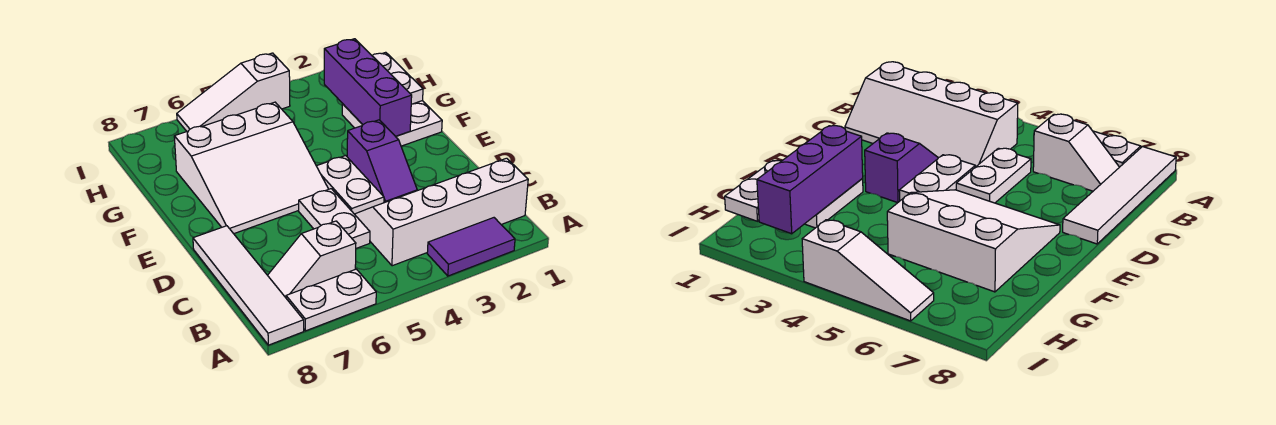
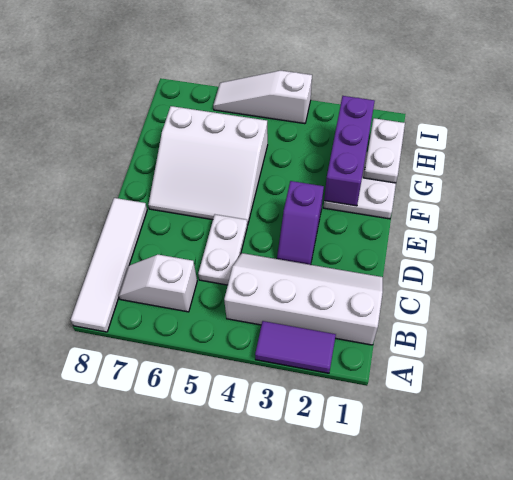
white plate A6:A7 level 1 -> none
white plate D4:E4 level 1 -> none

